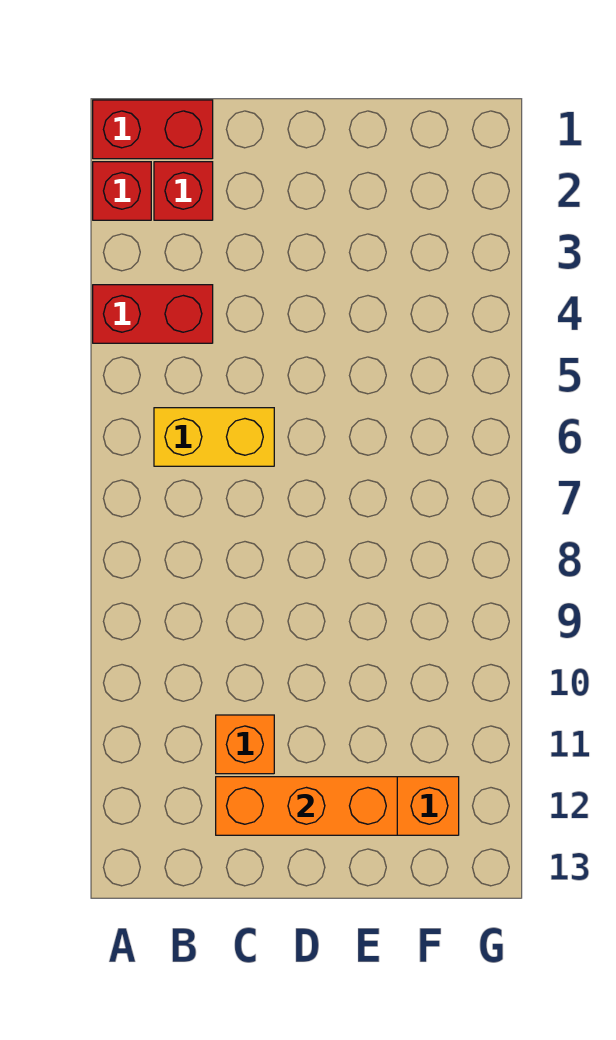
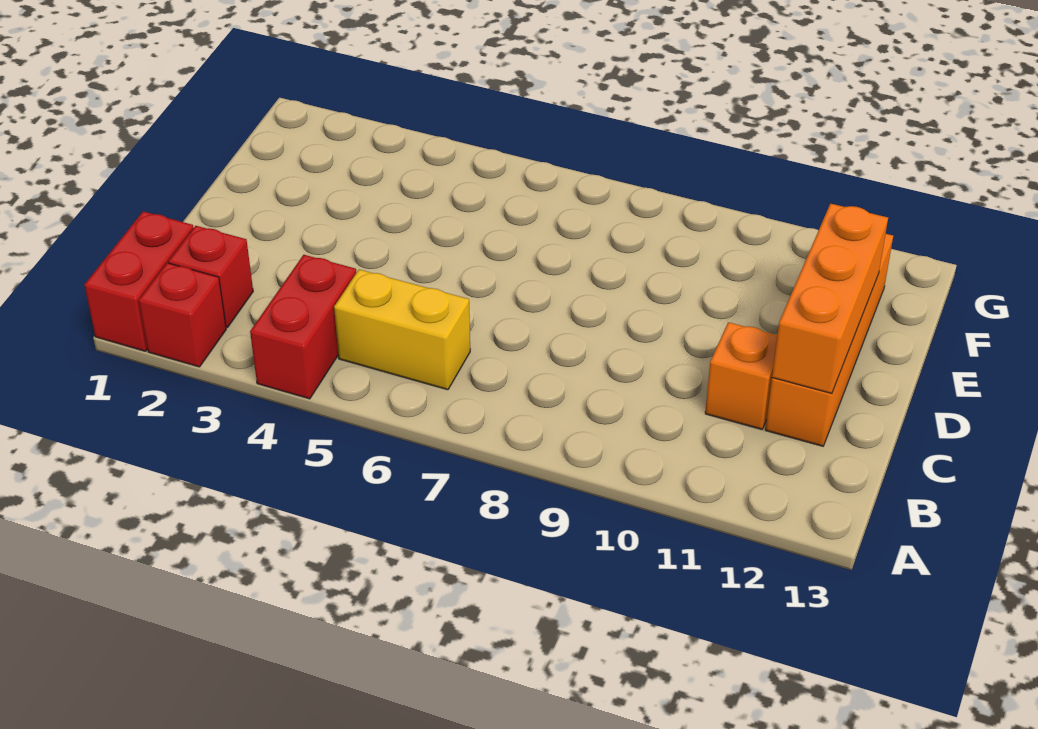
yellow brick B6:C6 level 1 -> yellow brick B5:B6 level 1

